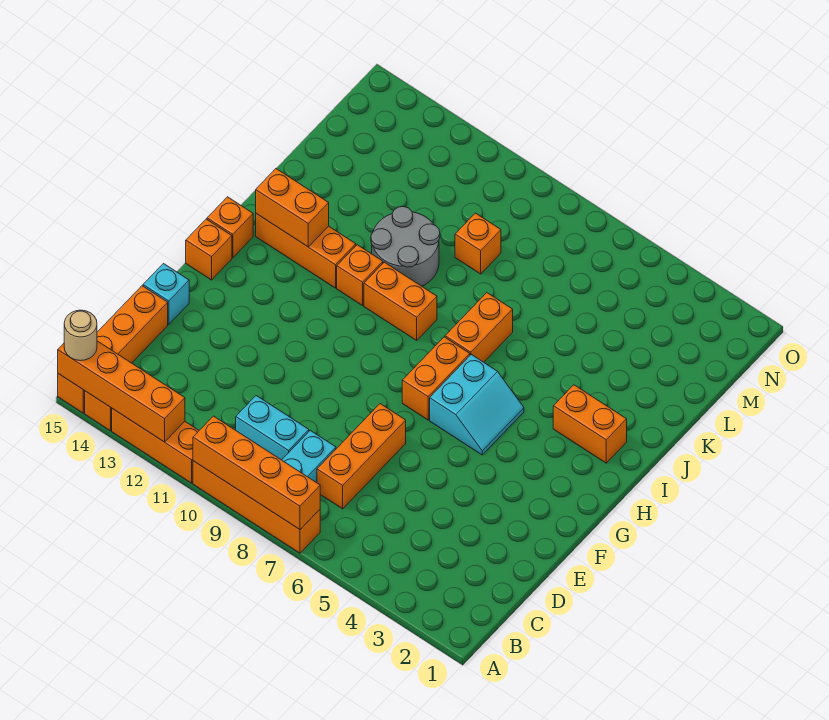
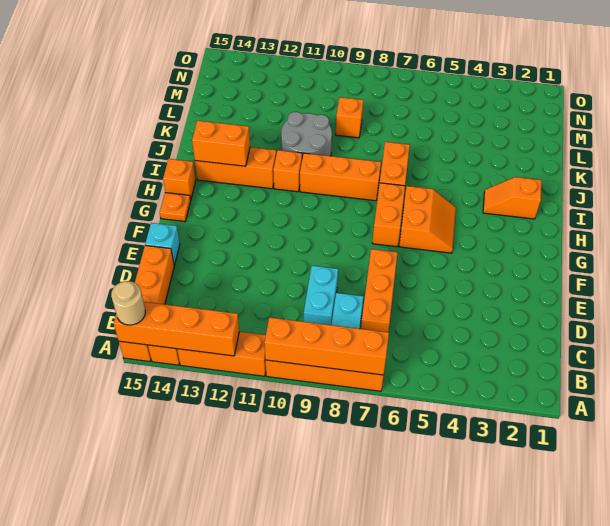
cyan brick C9:C10 level 1 -> cyan brick C9:D9 level 1
cyan slope G5:H6 level 1 top 6 -> orange slope G5:H6 level 1 top 6
orange brick G15 level 1 -> orange plate G15 level 1
orange brick I2:I3 level 1 -> orange slope I2:I3 level 1 top 2
orange brick I9:I10 level 1 -> orange brick I8:I10 level 1

